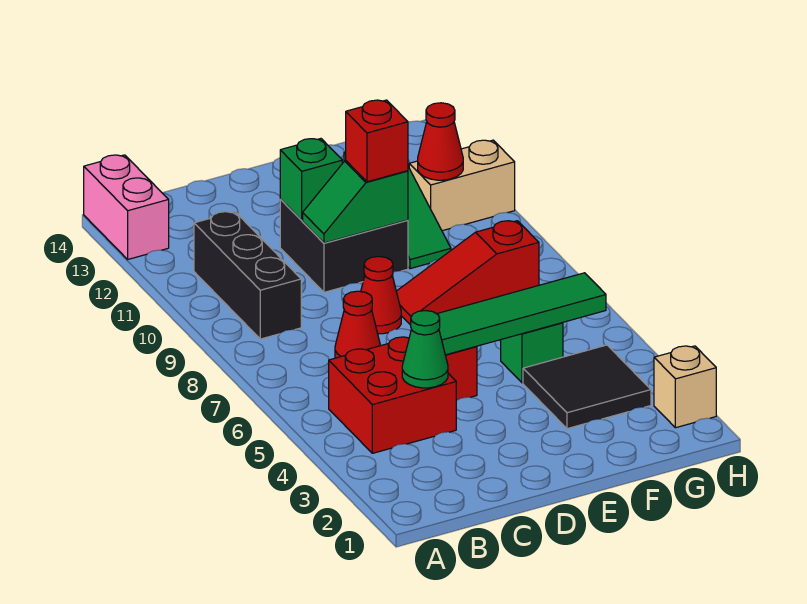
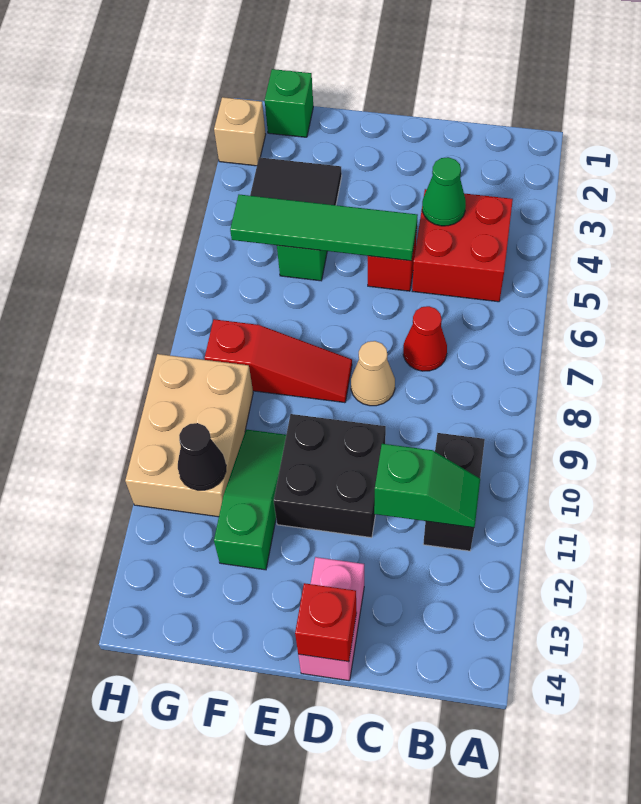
pink brick A13:A14 level 1 -> pink brick D13:D14 level 1
black brick B9:B11 level 1 -> black brick B10:B11 level 1
red cone D8 level 1 -> tan cone D8 level 1
green slope D10:E10 level 2 top E -> green slope B11:C11 level 2 top C
green brick D11 level 2 -> green brick G1 level 1
red brick E10 level 3 -> red brick D14 level 2
tan brick G11:H11 level 1 -> tan brick G9:H11 level 1
red cone G11 level 2 -> black cone G11 level 2

